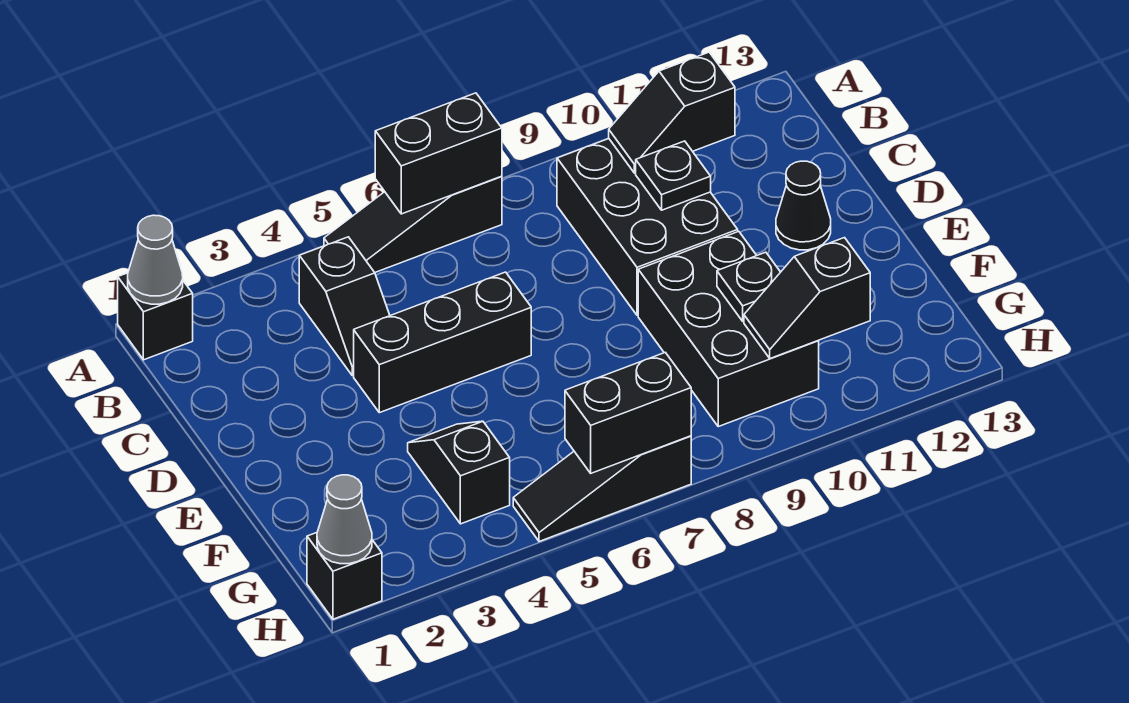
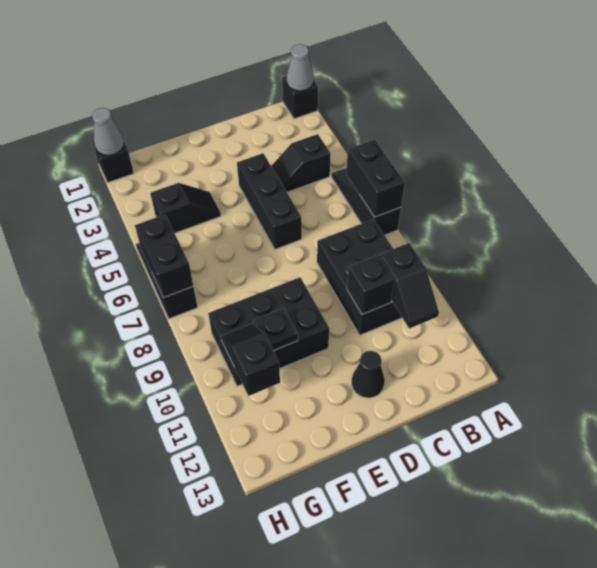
black brick B9:D10 level 1 -> black brick B8:C10 level 1
black slope B10:B11 level 2 top 11 -> black slope B10:B11 level 2 top 10
black plate C10 level 2 -> black brick C10 level 2

